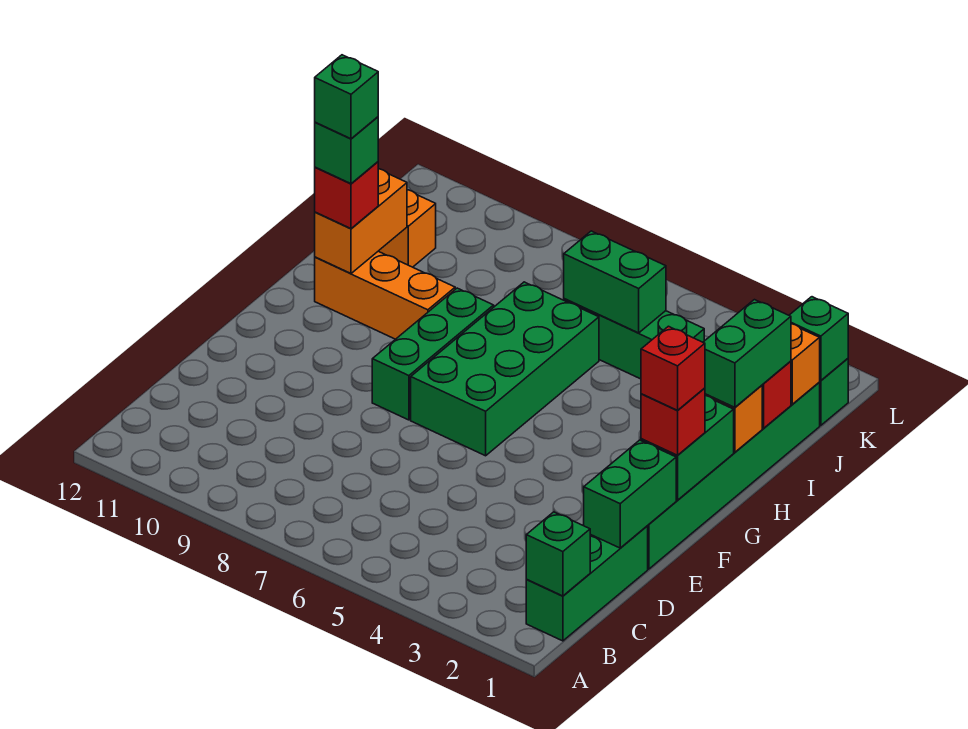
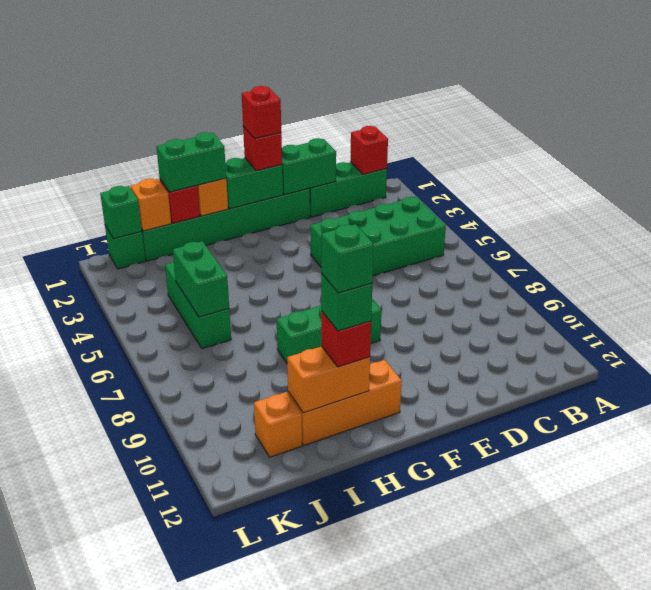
green brick B1 level 2 -> red brick B1 level 2
green brick F6:I7 level 1 -> green brick B4:E5 level 1
orange brick H9:H11 level 1 -> orange brick G11:I11 level 1

